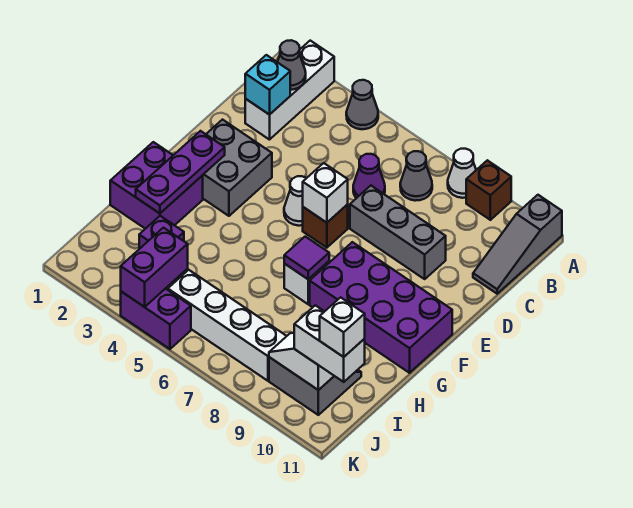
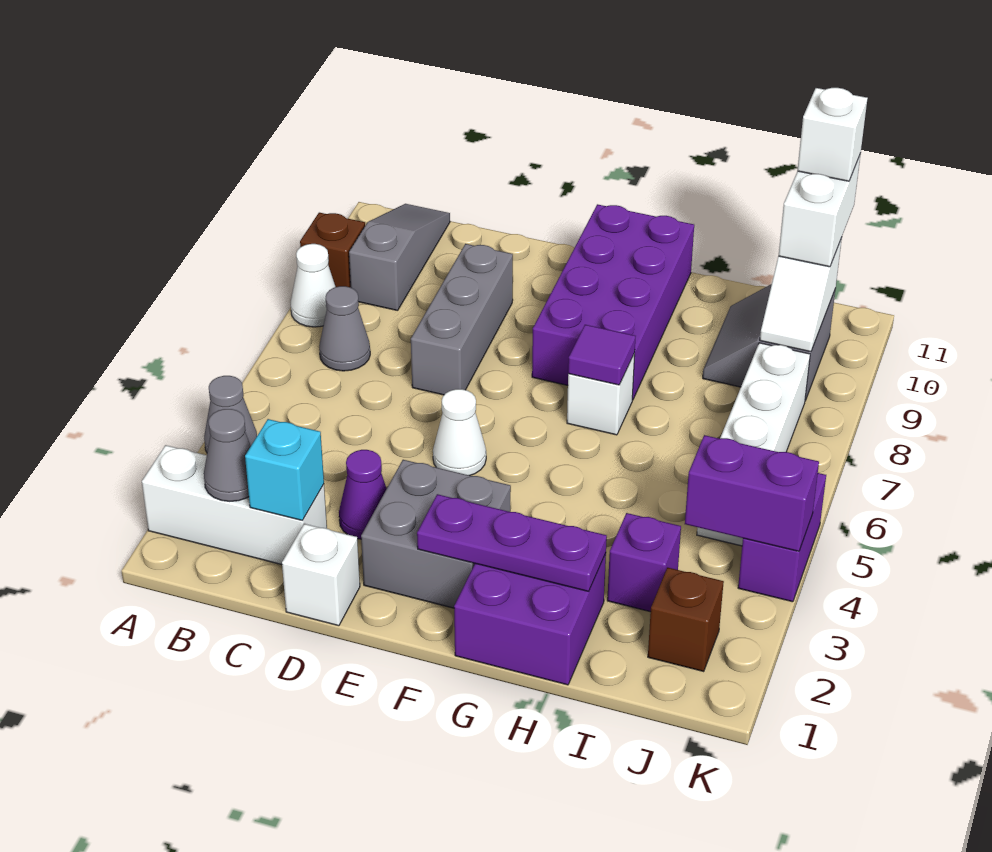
grey slope A11:C11 level 1 top A -> grey slope B9:B11 level 1 top 9
purple cone C6 level 1 -> purple cone D3 level 1
brown brick E6 level 1 -> brown brick J2 level 1
white brick E6 level 2 -> white brick D1 level 1

